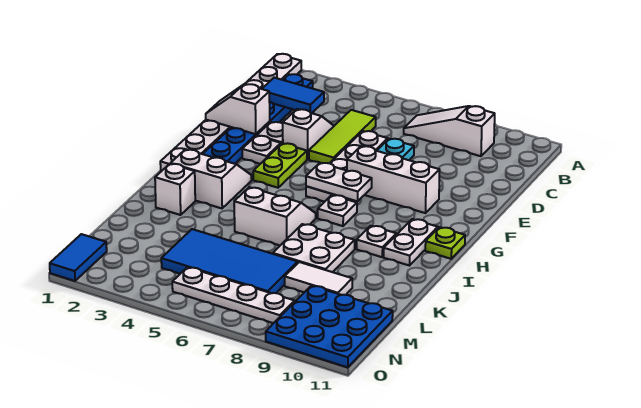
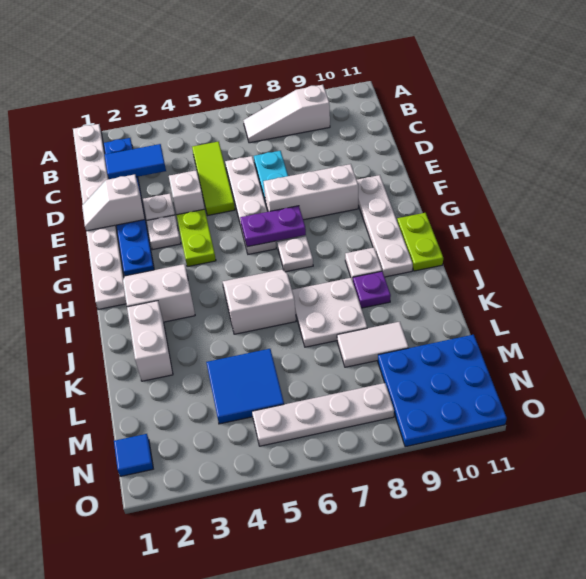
white plate G6:G7 level 2 -> purple plate G6:G7 level 2
white plate H10:I10 level 1 -> white plate F10:I10 level 1
lime plate H11 level 1 -> lime plate H11:I11 level 1
white brick J2 level 1 -> white brick J2:K2 level 1
none -> purple plate J9 level 1
blue tile L4:M7 level 1 -> blue tile L4:M5 level 1
blue tile N1:O1 level 1 -> blue tile N1 level 1

